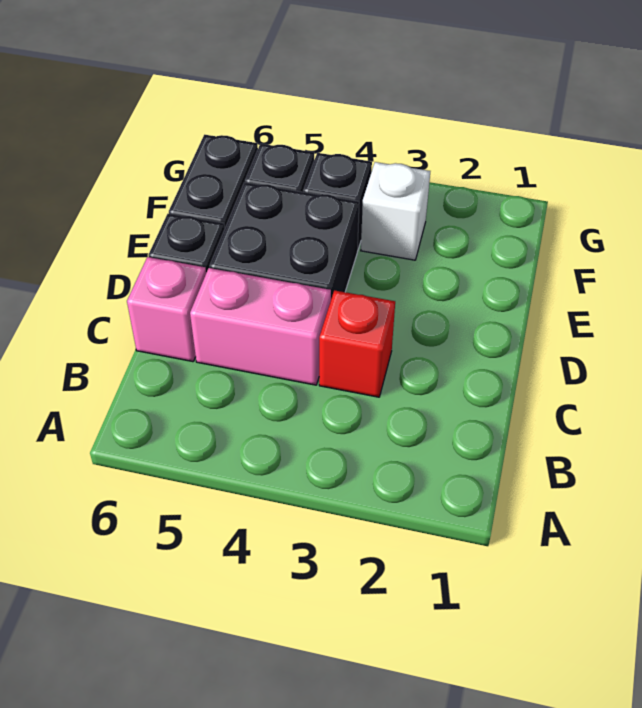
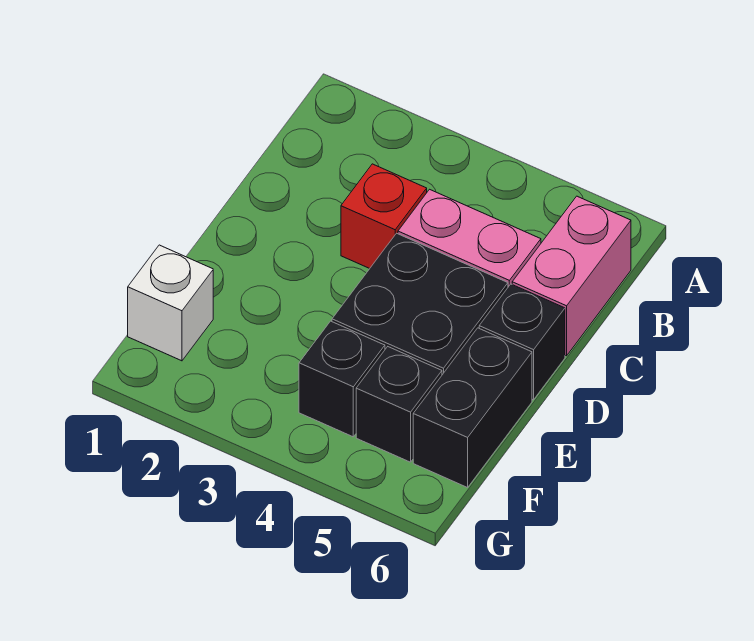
pink brick C6 level 1 -> pink brick B6:C6 level 1
white brick F3 level 1 -> white brick F1 level 1

